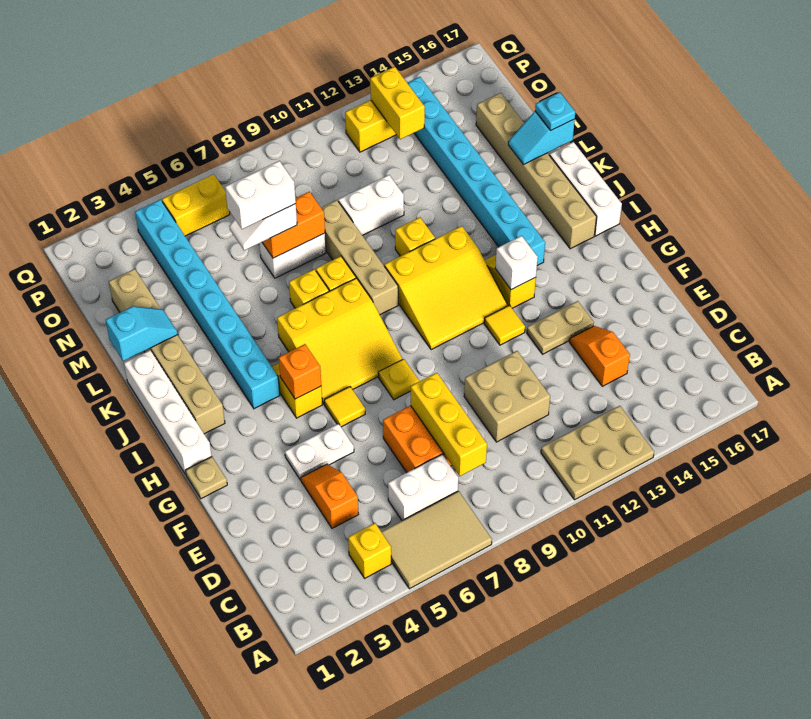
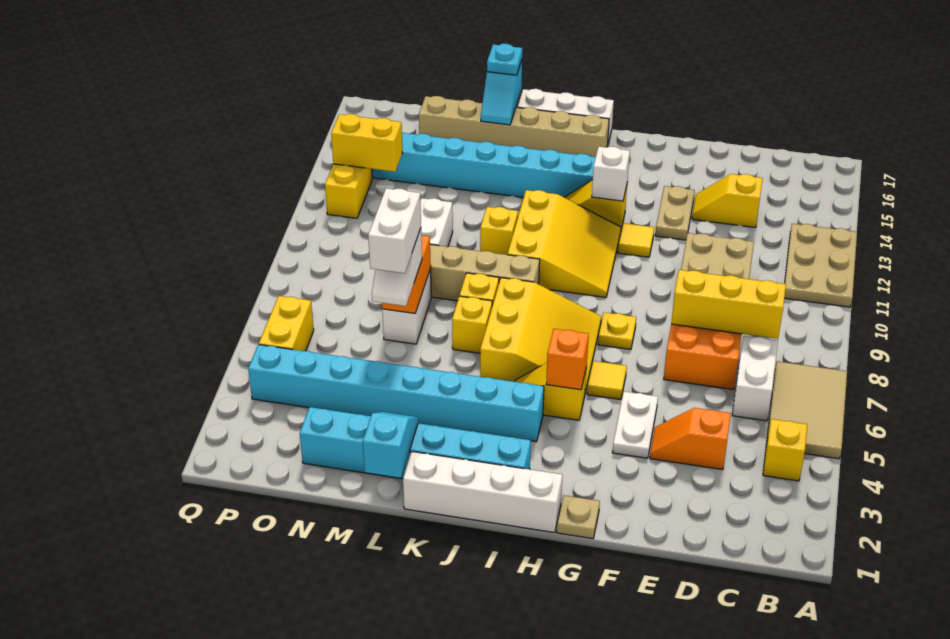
orange slope D14:E14 level 1 top D -> yellow slope D14:E14 level 1 top D
tan brick I2:N2 level 1 -> cyan brick I2:N2 level 1

